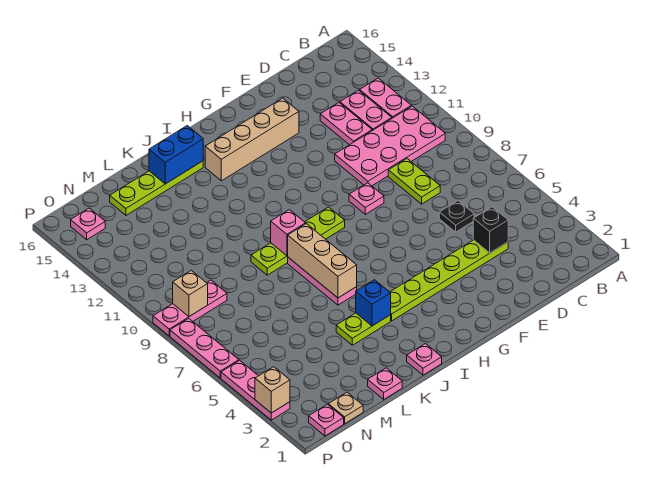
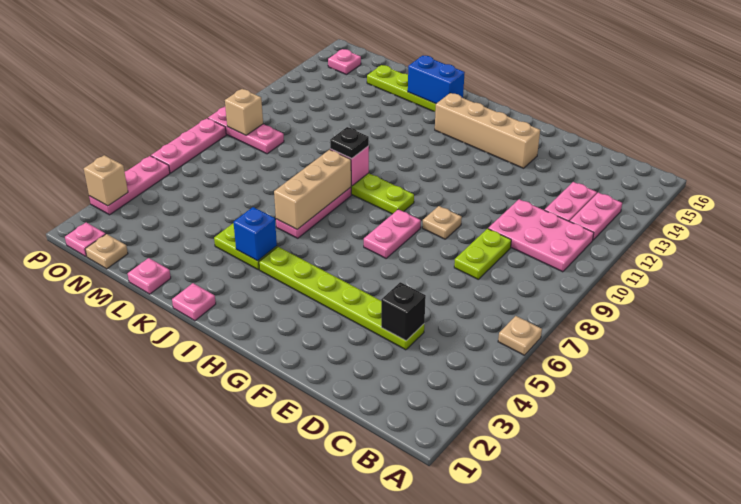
none -> tan plate A6 level 1
pink plate B10:E11 level 1 -> pink plate B10:D11 level 1
black plate D6 level 1 -> black plate J9 level 3
pink plate D12:D13 level 1 -> pink plate G7:G8 level 1
pink plate F9 level 1 -> tan plate F9 level 1

